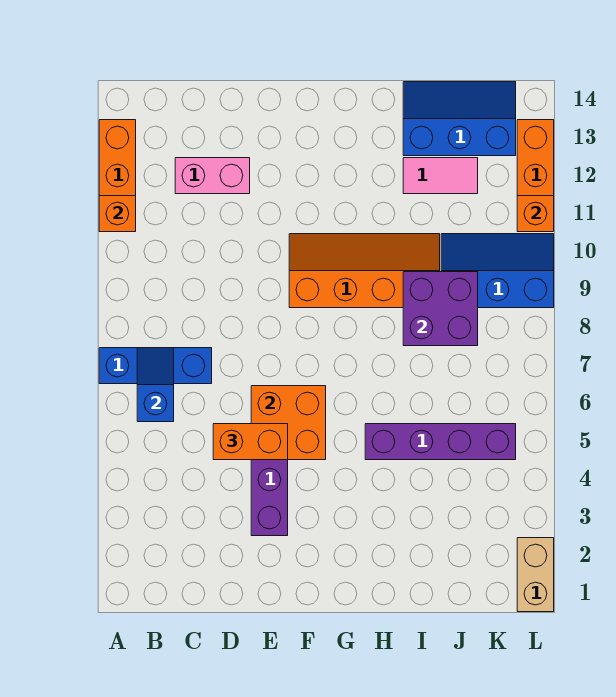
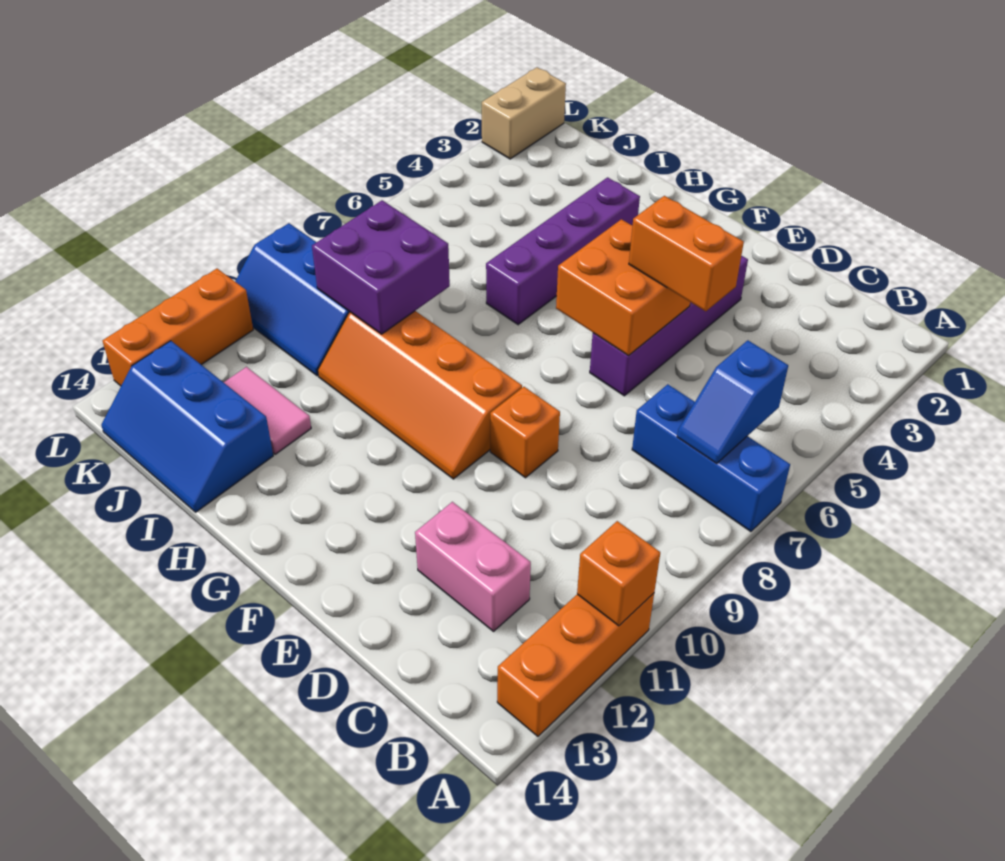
purple brick H5:K5 level 1 -> purple brick H3:H6 level 1
orange brick L11 level 2 -> orange brick E9 level 1

